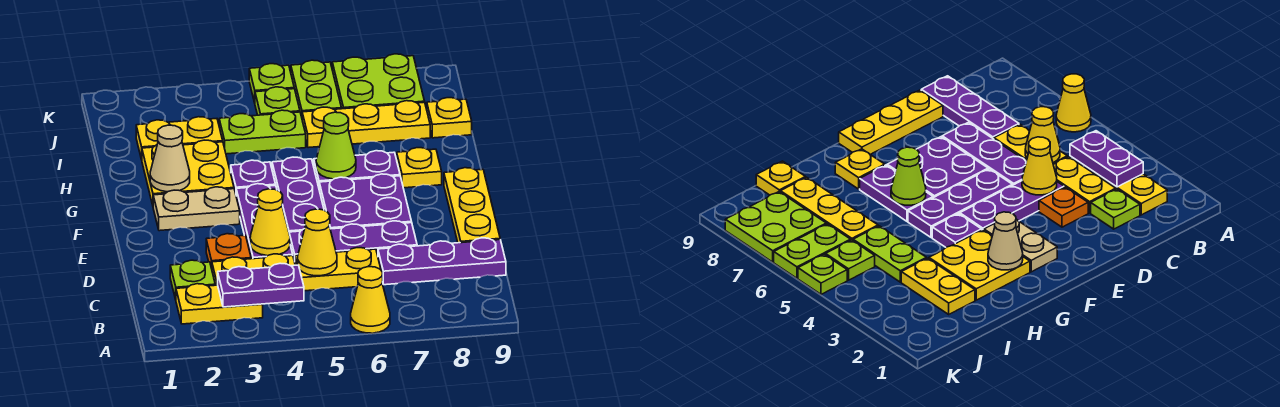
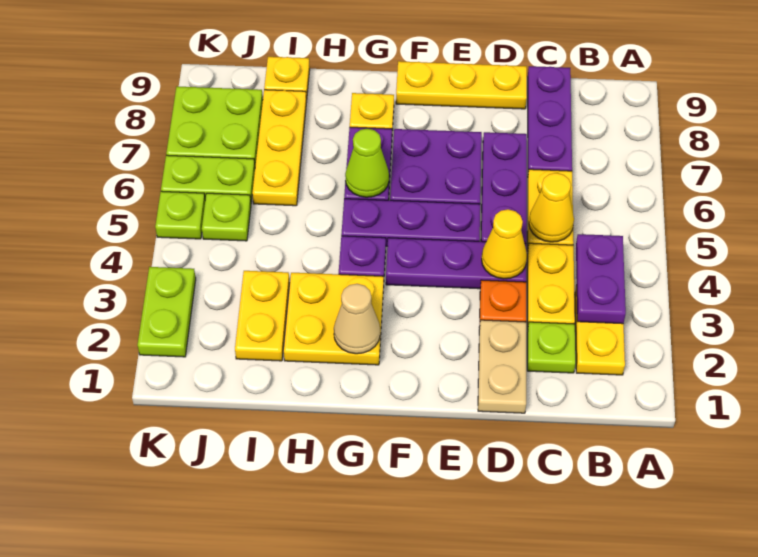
yellow cone A6 level 1 -> none
tan plate F2:F3 level 1 -> tan plate D1:D2 level 1
lime plate I4:I5 level 1 -> lime plate K2:K3 level 1

